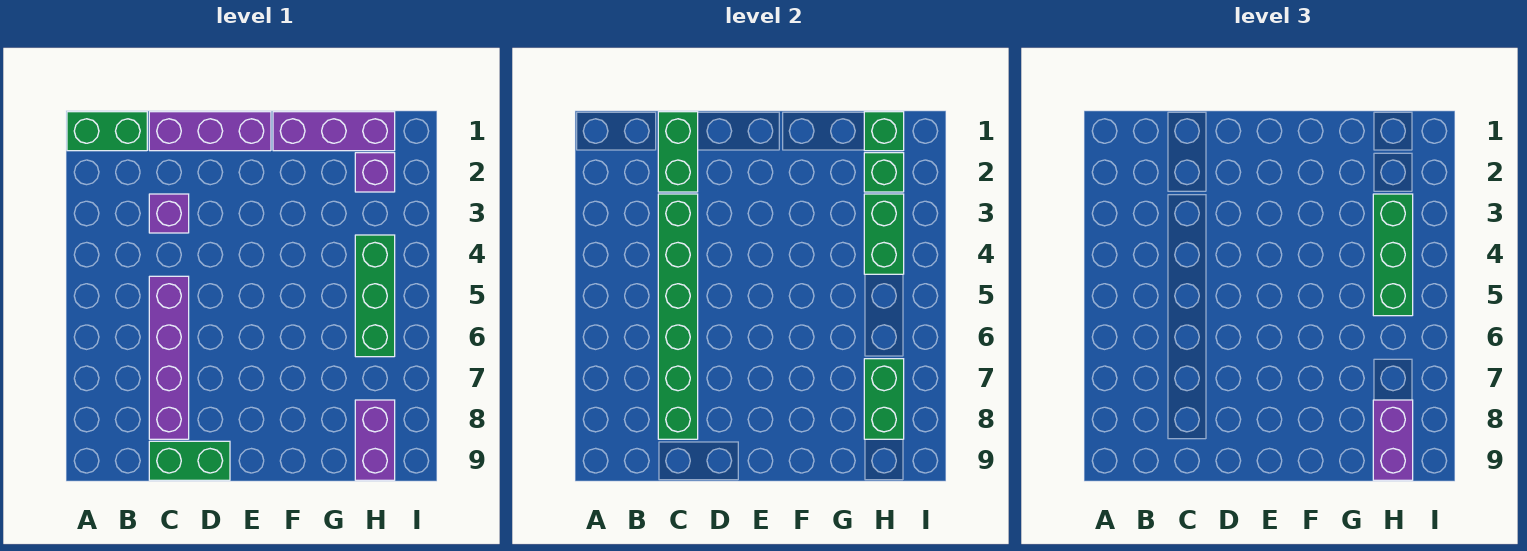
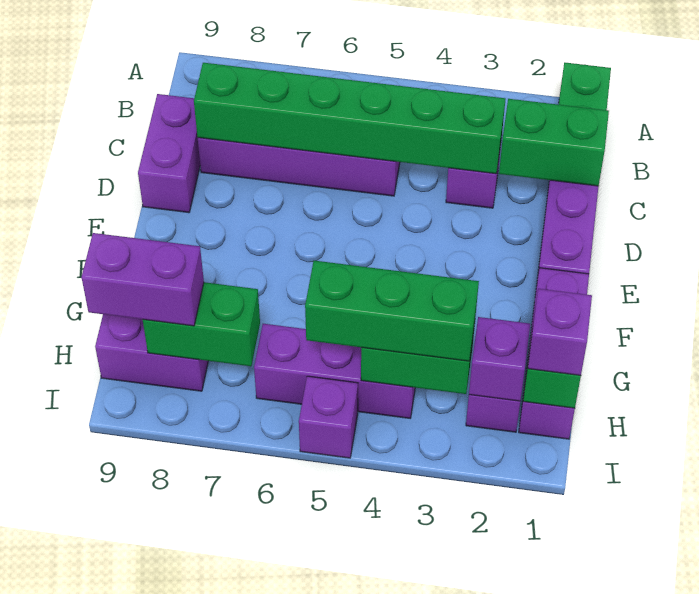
green brick C9:D9 level 1 -> purple brick C9:D9 level 1
none -> purple brick H1 level 3
green brick H2 level 2 -> purple brick H2 level 2
green brick H4:H6 level 1 -> purple brick H4:H6 level 1
none -> purple brick I5 level 1

